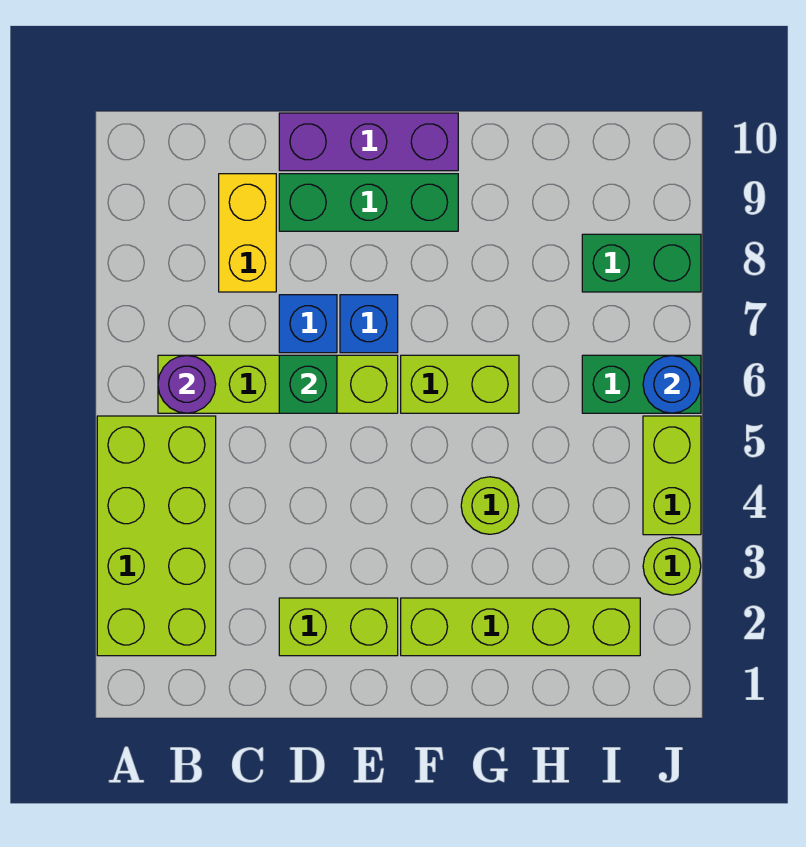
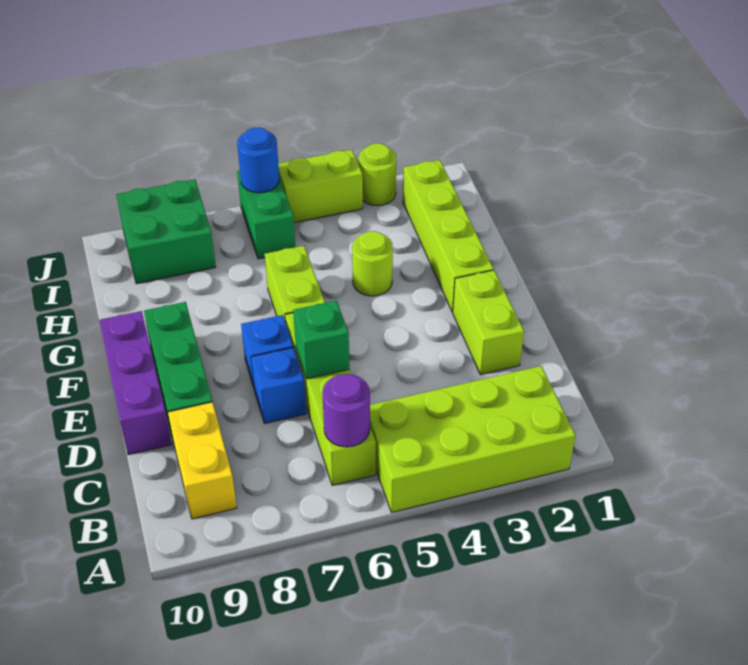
yellow brick C8:C9 level 1 -> yellow brick B9:C9 level 1
green brick I8:J8 level 1 -> green brick I8:J9 level 1

